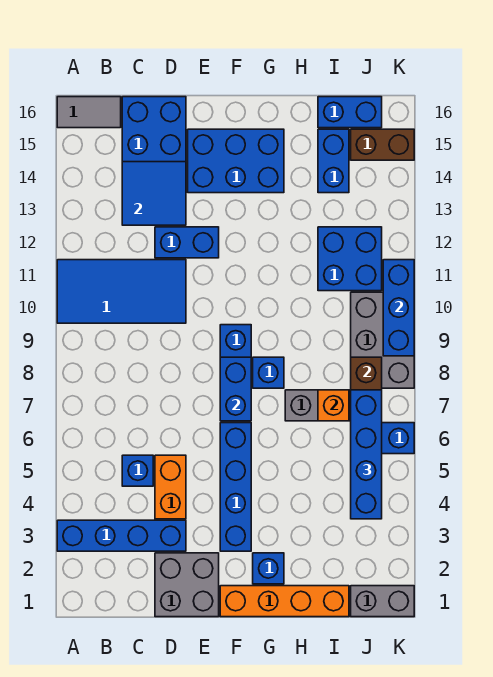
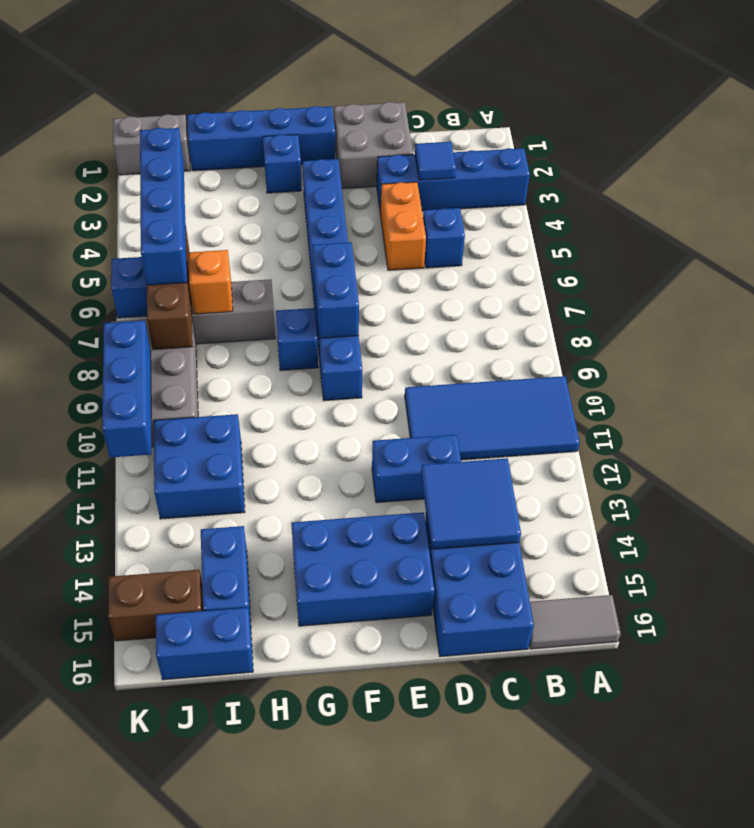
none -> blue tile C3 level 2
orange brick F1:I1 level 1 -> blue brick F1:I1 level 1

